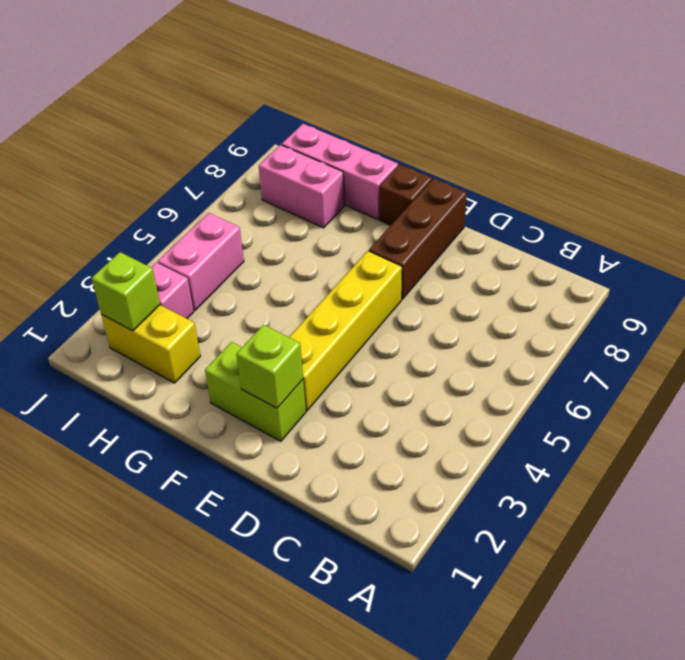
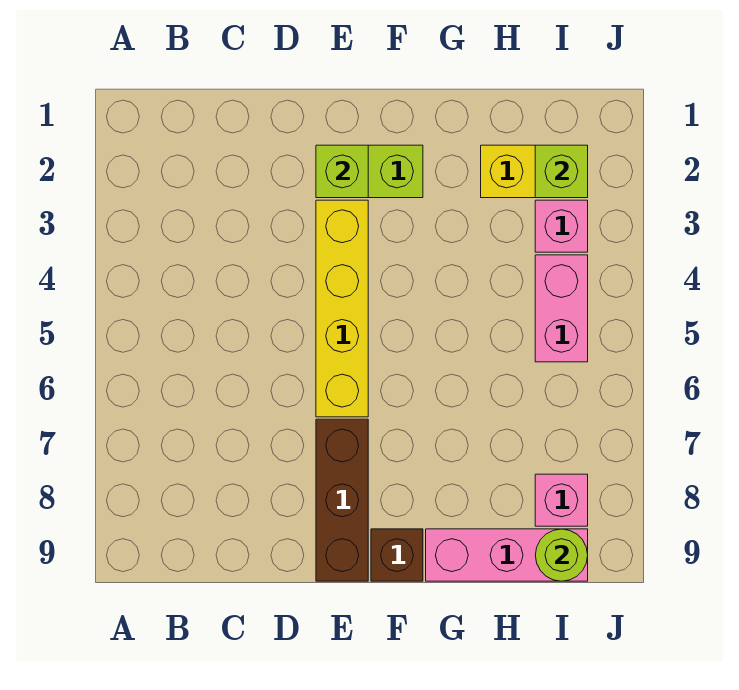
pink brick H8:I8 level 1 -> pink brick I8 level 1
none -> lime round brick I9 level 2

